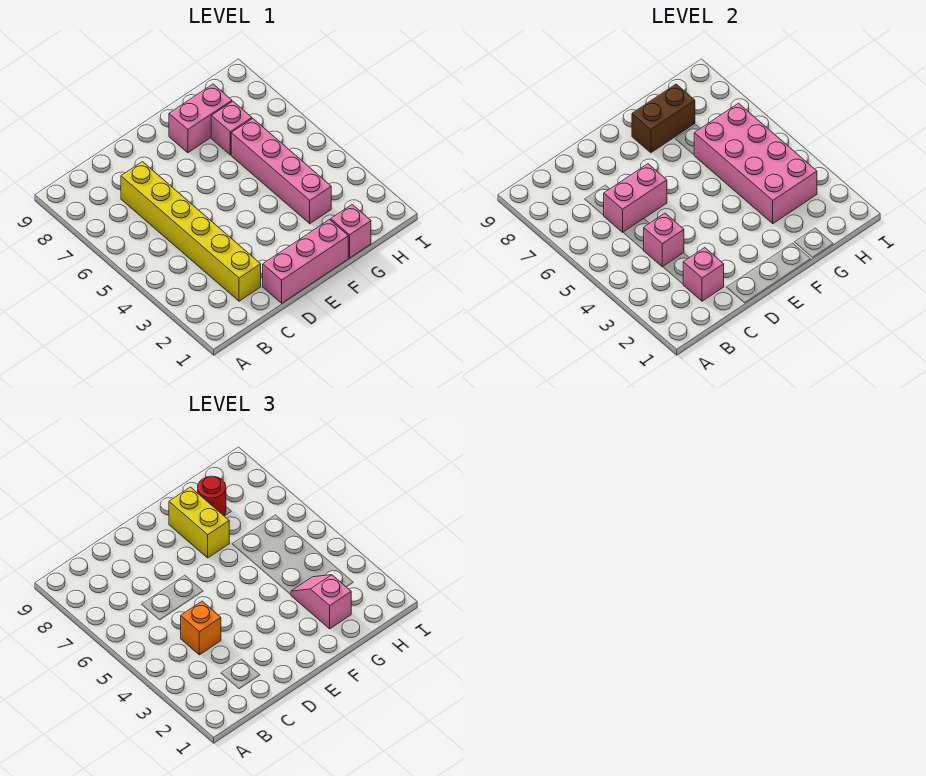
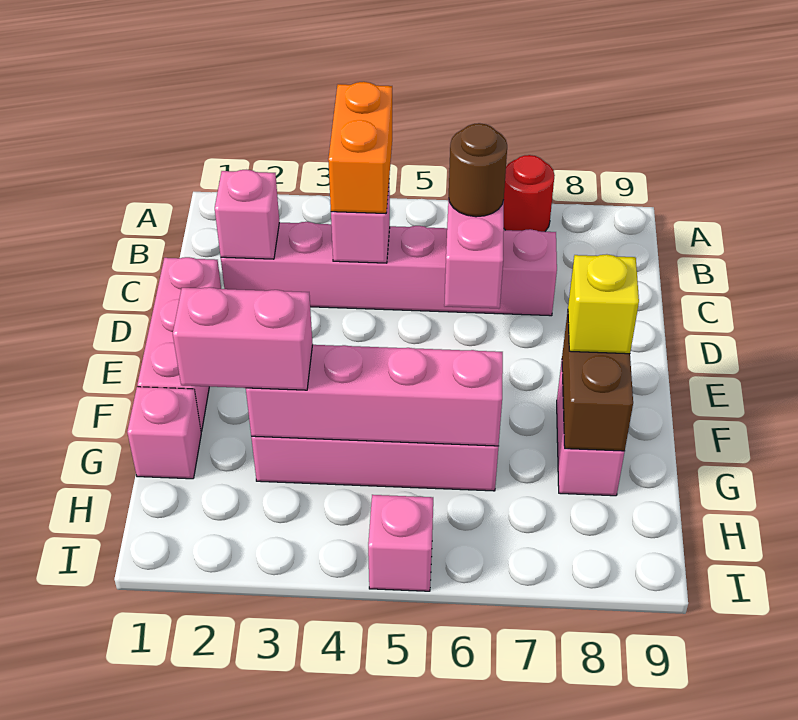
yellow brick C2:C7 level 1 -> pink brick C2:C7 level 1
orange brick C4 level 3 -> orange brick B4:C4 level 3
none -> brown round brick C6 level 3
yellow brick F7:F8 level 3 -> yellow brick F8 level 3
pink slope G2:G3 level 3 top 2 -> pink brick G2:G3 level 3
pink brick G3:H6 level 2 -> pink brick G3:G6 level 2
pink brick G7 level 1 -> pink brick I5 level 1
red round brick G8 level 3 -> red round brick A7 level 1

